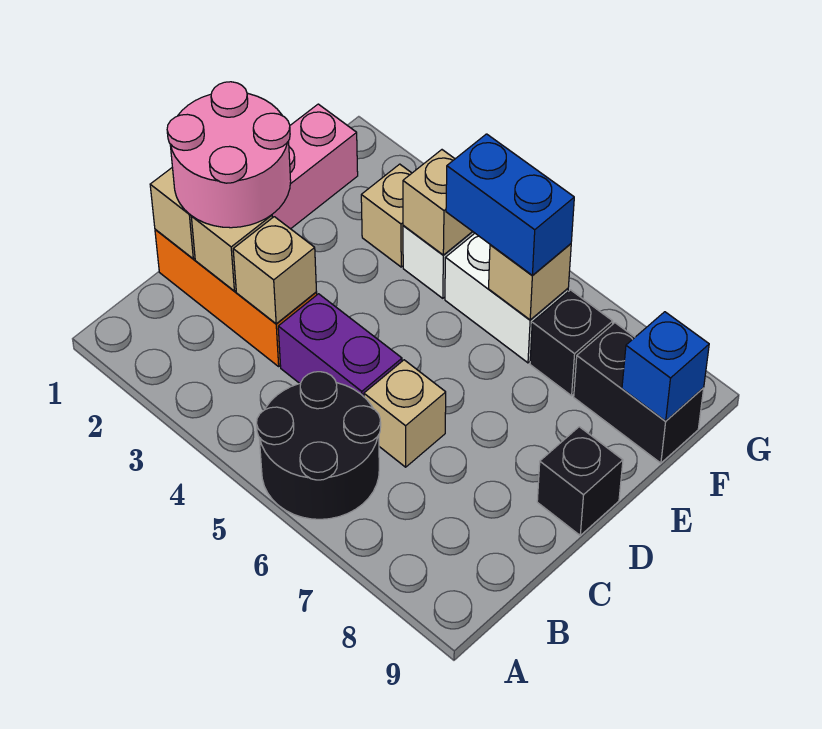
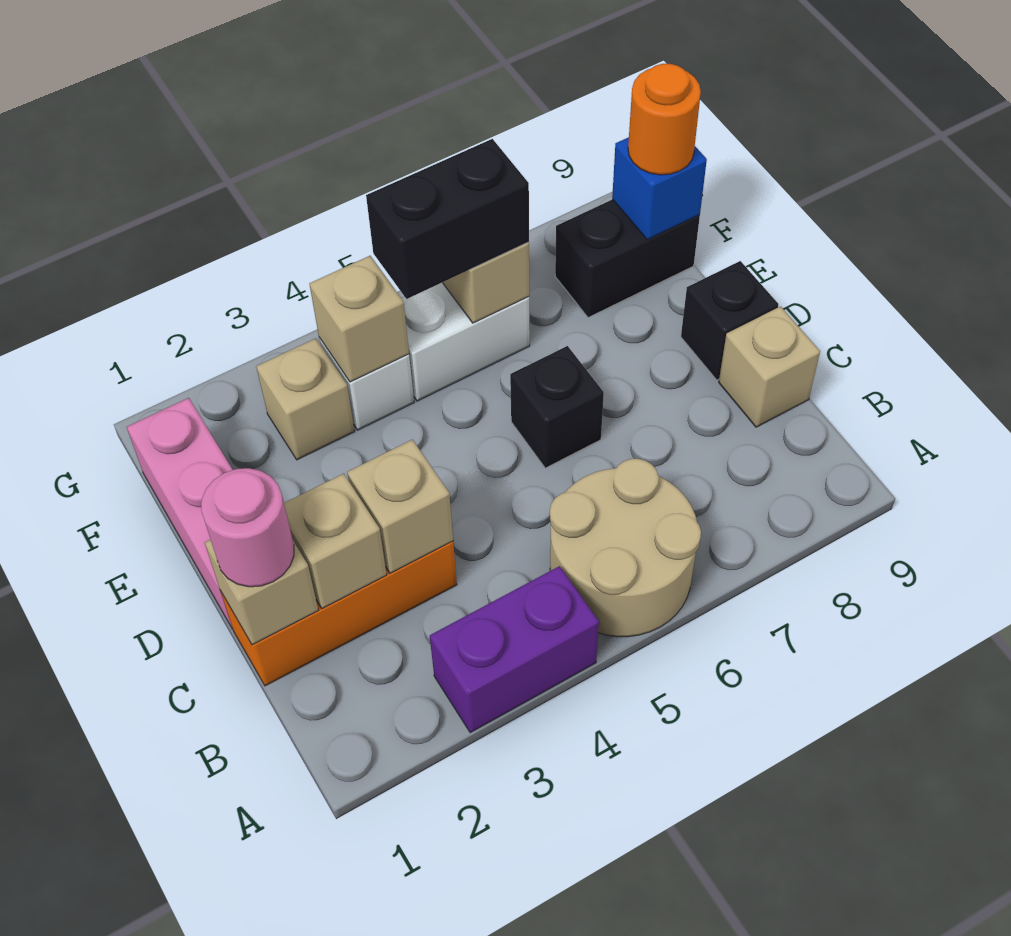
black round brick A5:B6 level 1 -> tan round brick A5:B6 level 1
pink round brick C1:D2 level 3 -> pink round brick C1 level 3
purple brick C4:C5 level 1 -> purple brick A3:A4 level 1
tan brick C6 level 1 -> tan brick C9 level 1
blue brick F5:F6 level 3 -> black brick F5:F6 level 3
black brick F7 level 1 -> black brick D6 level 1
none -> orange round brick F9 level 3

